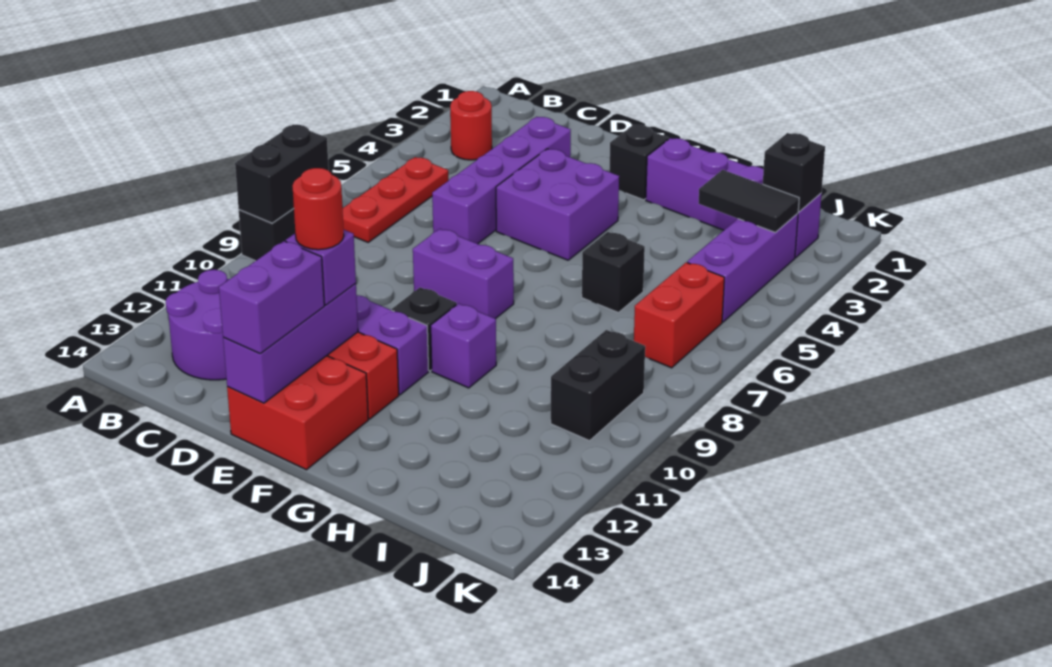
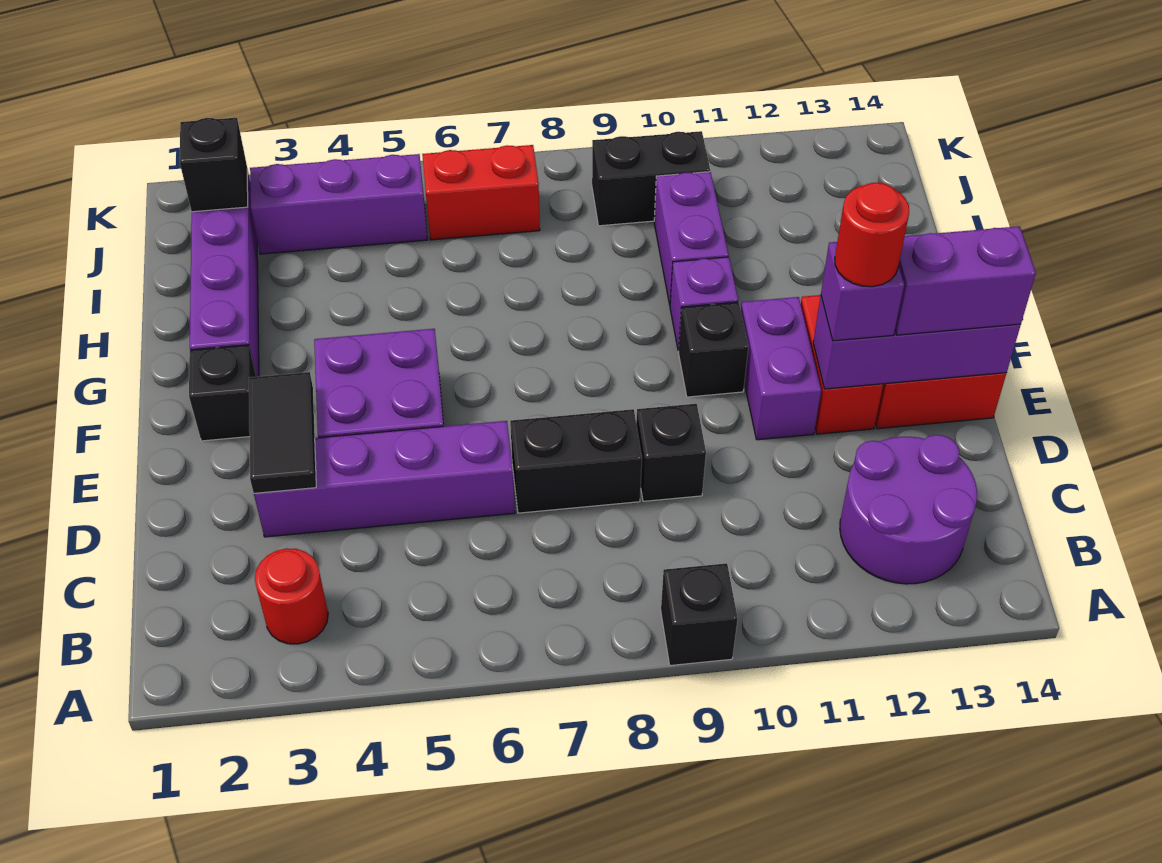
black brick A8:A9 level 2 -> black brick D7:D8 level 1
red plate B5:B7 level 1 -> none
purple brick E8:F8 level 1 -> purple brick H10:I10 level 1
black brick H6 level 1 -> black brick D9 level 1
black tile I3:J3 level 2 -> black tile D3:E3 level 2

